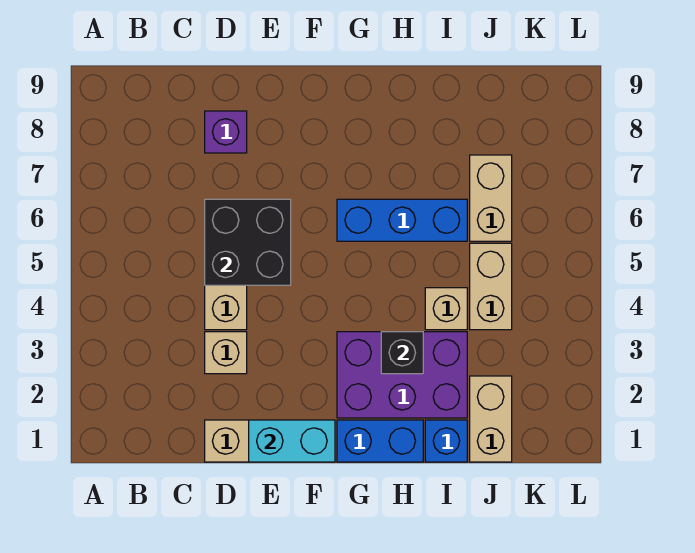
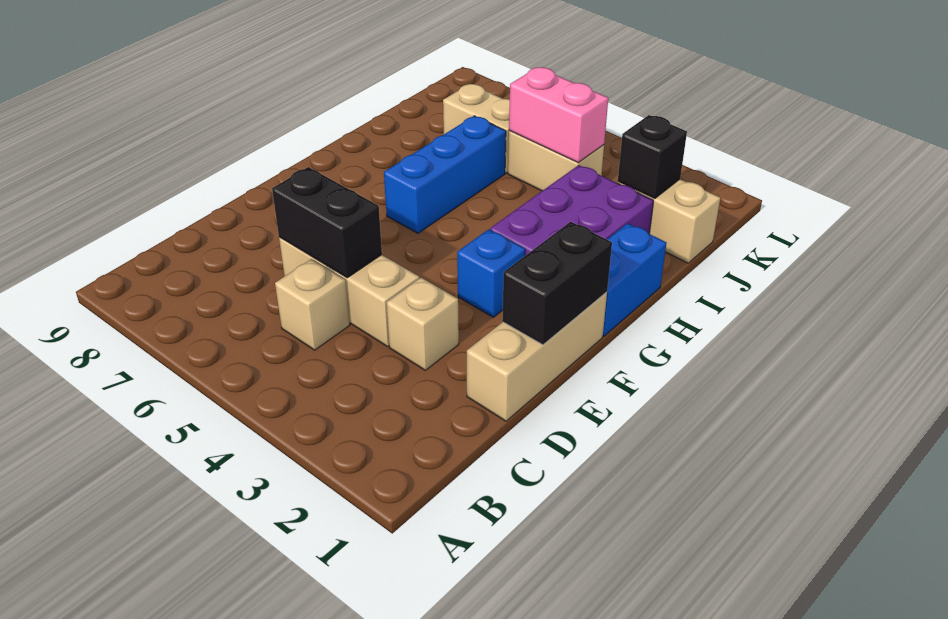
black brick D5:E6 level 2 -> black brick D5:D6 level 2
purple brick D8 level 1 -> none
cyan brick E1:F1 level 2 -> black brick E1:F1 level 2
black brick H3 level 2 -> black brick J2 level 2
blue brick I1 level 1 -> blue brick F3 level 1
tan brick I4 level 1 -> tan brick C5 level 1
none -> pink brick J4:J5 level 2

